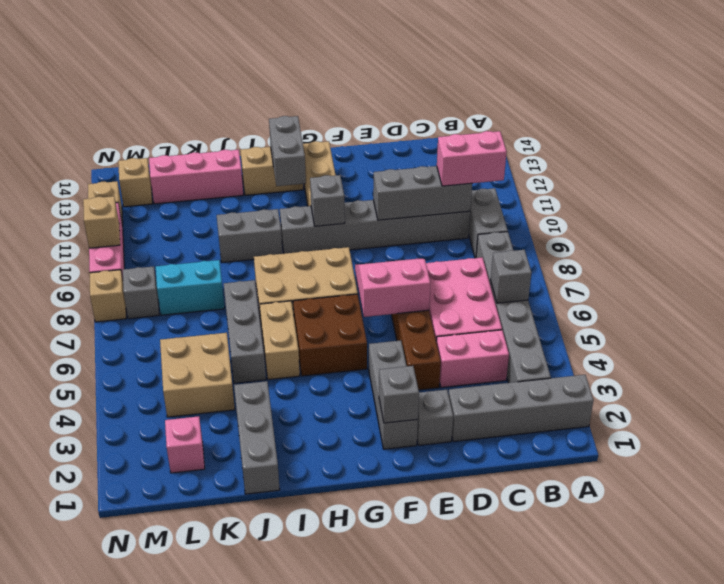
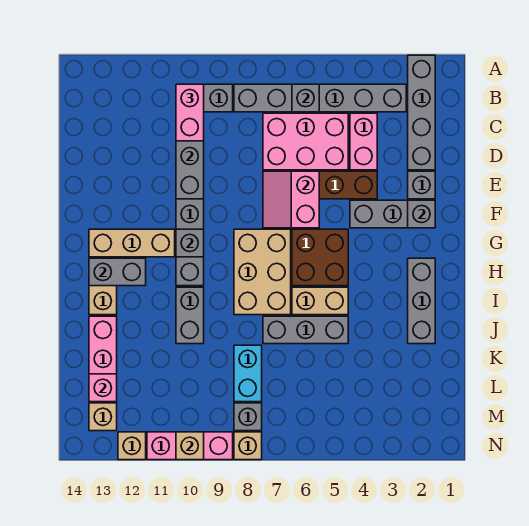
grey brick J1:J3 level 1 -> grey brick H2:J2 level 1
tan brick K4:L5 level 1 -> none
pink brick L2 level 1 -> pink brick L13 level 2

